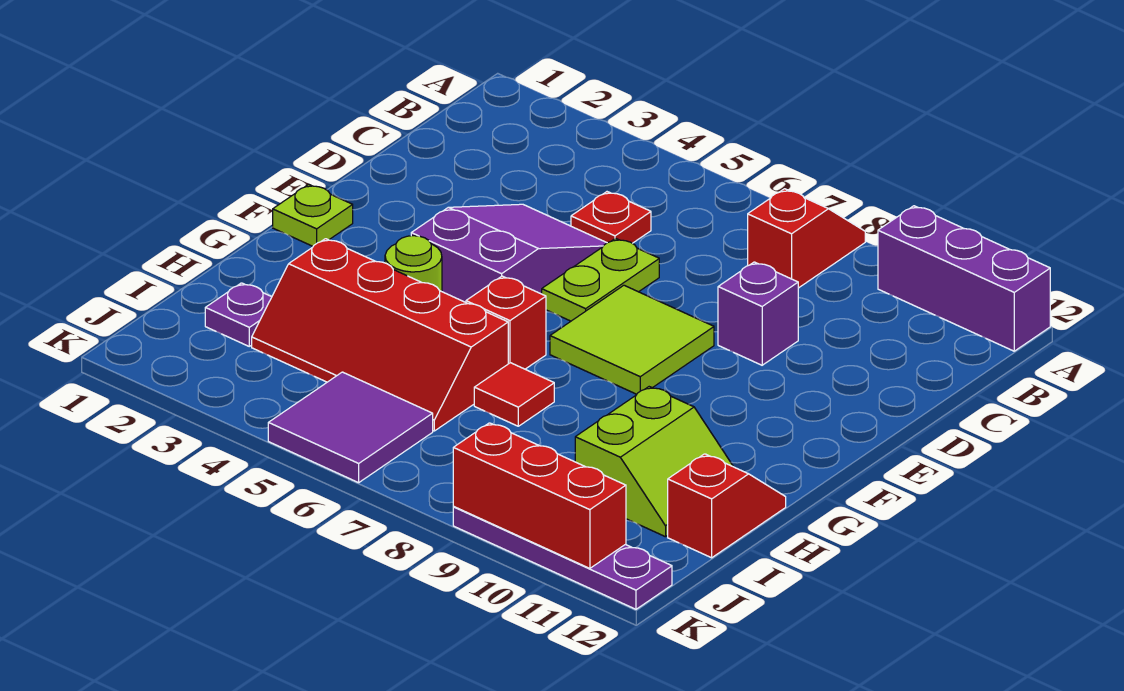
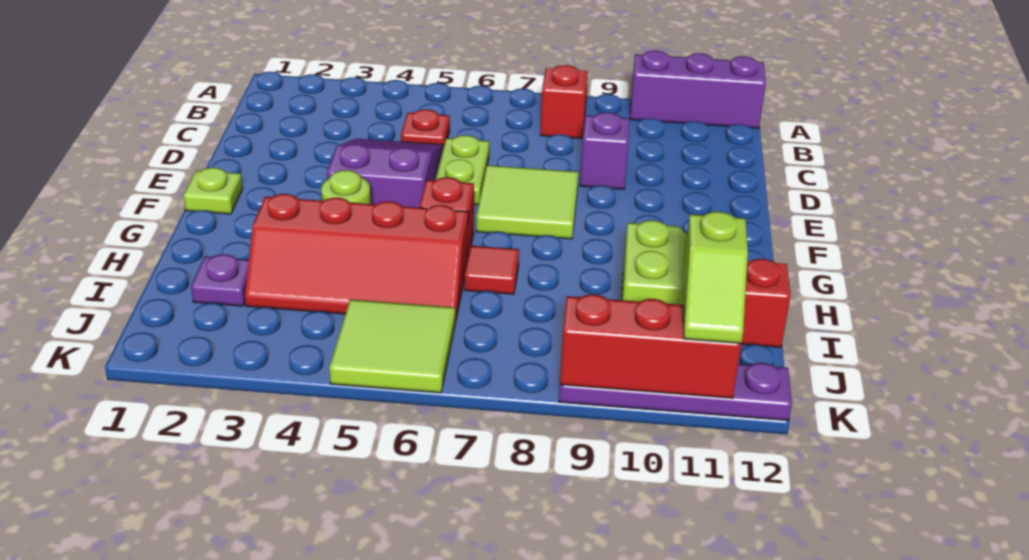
purple tile J5:K6 level 1 -> lime tile J5:K6 level 1
none -> lime slope J11:K11 level 3 top J

